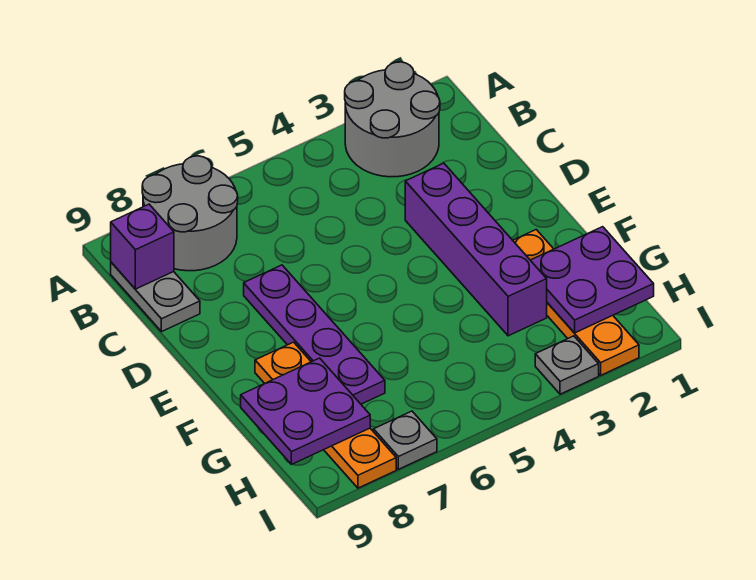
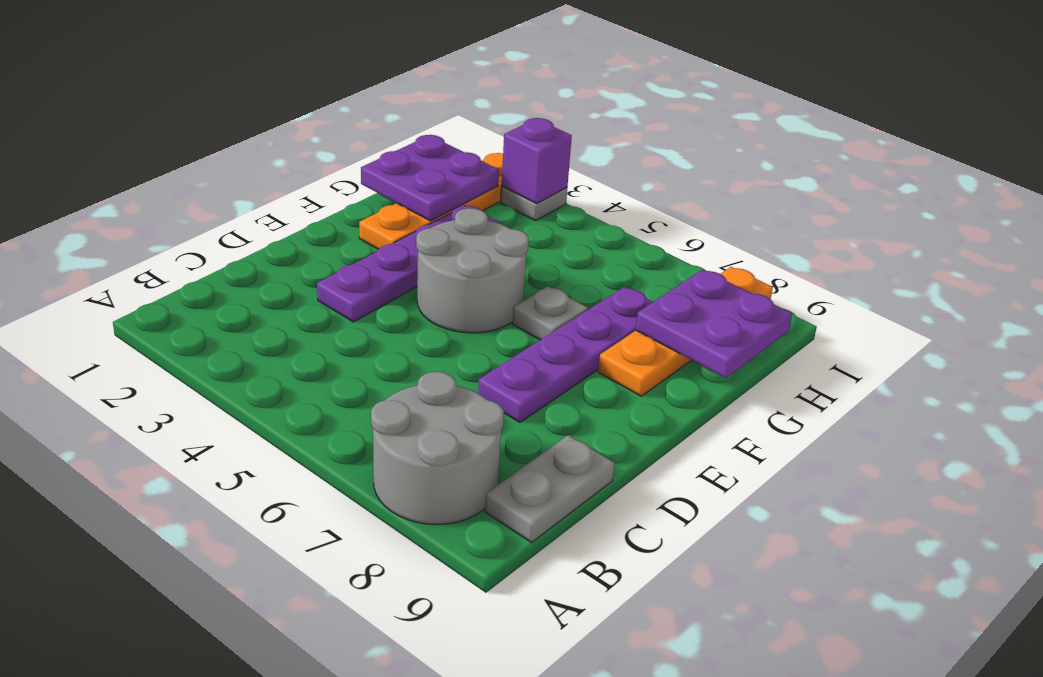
grey round brick A2:B3 level 1 -> grey round brick E4:F5 level 1
purple brick B9 level 2 -> purple brick I3 level 2
purple brick D3:G3 level 1 -> purple plate D3:G3 level 1
grey plate I7 level 1 -> grey plate F6 level 1

